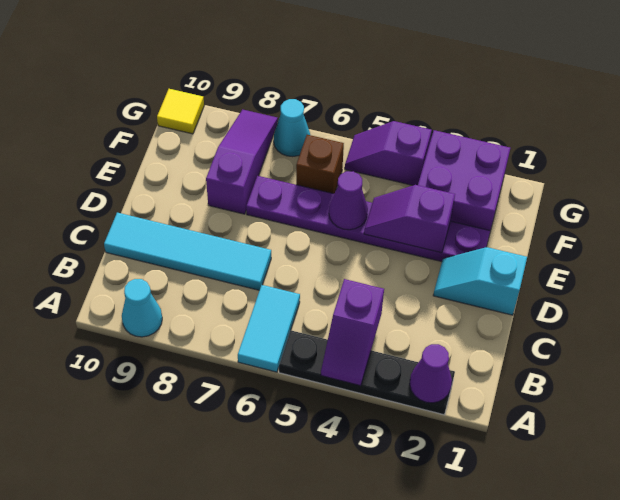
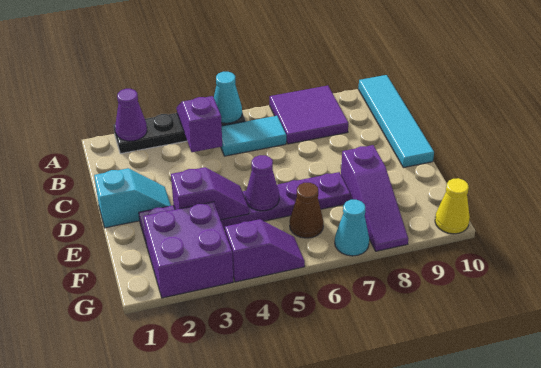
cyan tile A6:B6 level 1 -> cyan tile B5:B6 level 1
none -> purple tile A7:B8 level 1
cyan cone A9 level 1 -> cyan cone A5 level 2
cyan tile C7:C10 level 1 -> cyan tile A10:D10 level 1
brown brick F6 level 1 -> brown cone F6 level 1
yellow tile G10 level 1 -> yellow cone G10 level 1

